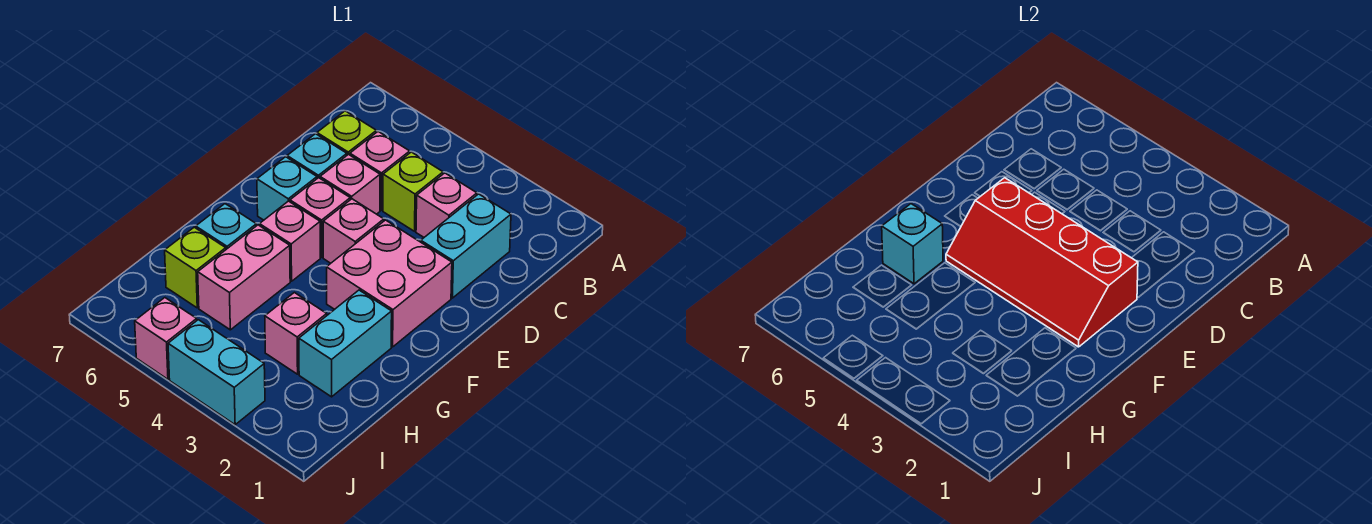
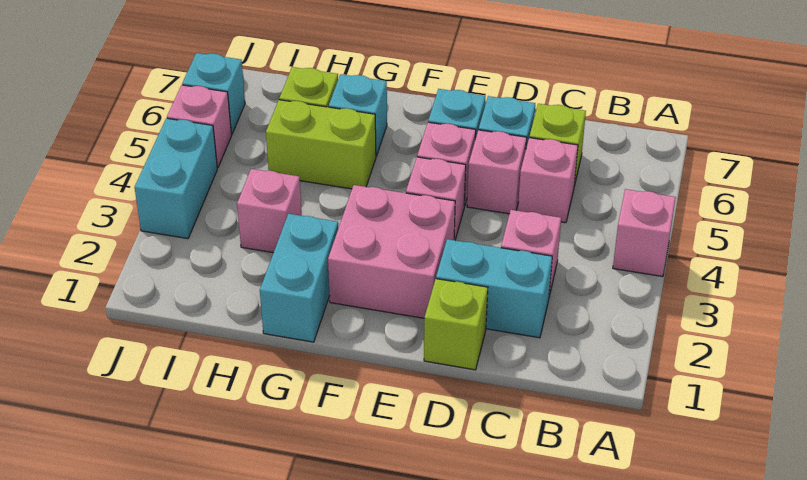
lime brick C4 level 1 -> lime brick D1 level 1
red slope E2:F5 level 2 top E -> none
pink brick F5 level 1 -> pink brick A4 level 1
cyan brick G2:H2 level 1 -> cyan brick G1:G2 level 1
pink brick G5:H5 level 1 -> lime brick G5:H5 level 1
cyan brick G6 level 2 -> cyan brick J6 level 1

